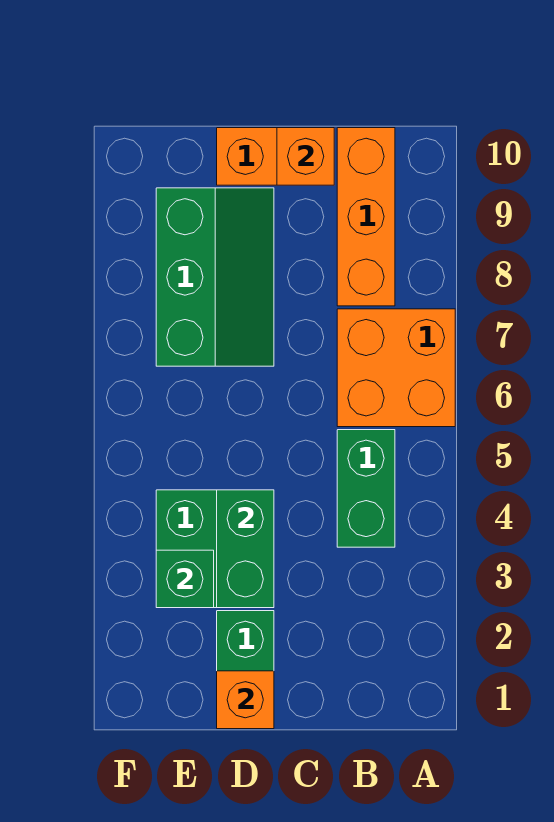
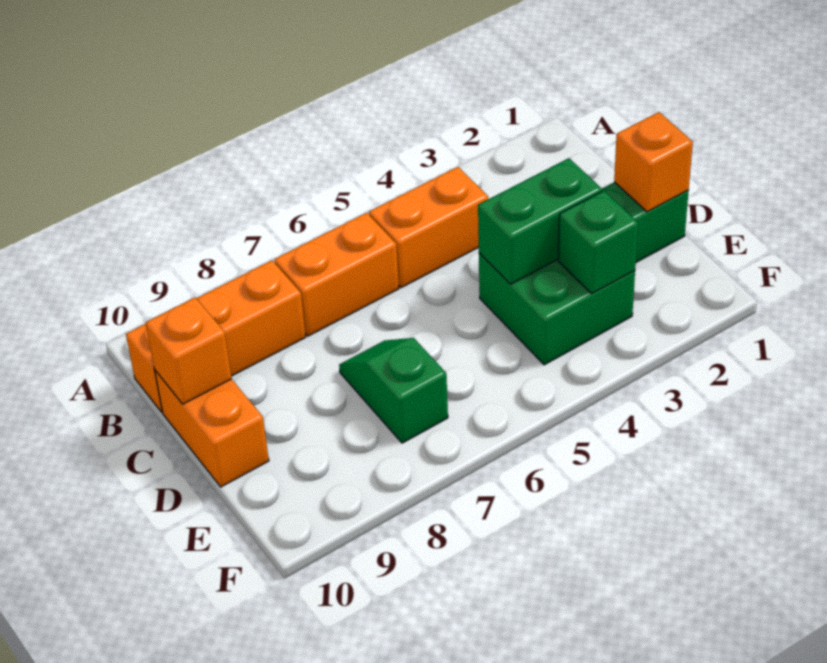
orange brick A6:B7 level 1 -> orange brick B6:B7 level 1
green brick B4:B5 level 1 -> orange brick B4:B5 level 1
green slope D7:E9 level 1 top E -> green slope D7:E7 level 1 top E

